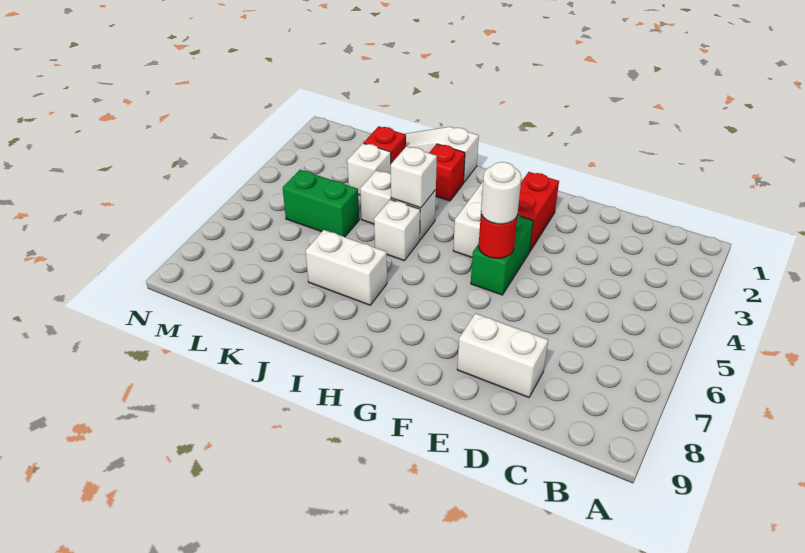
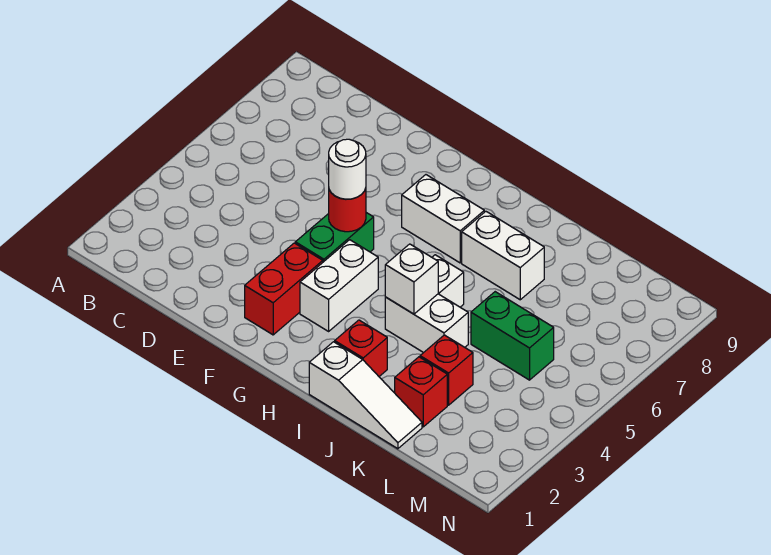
white brick D8:E8 level 1 -> white brick G7:H7 level 1
white brick K3 level 1 -> red brick K3 level 1

